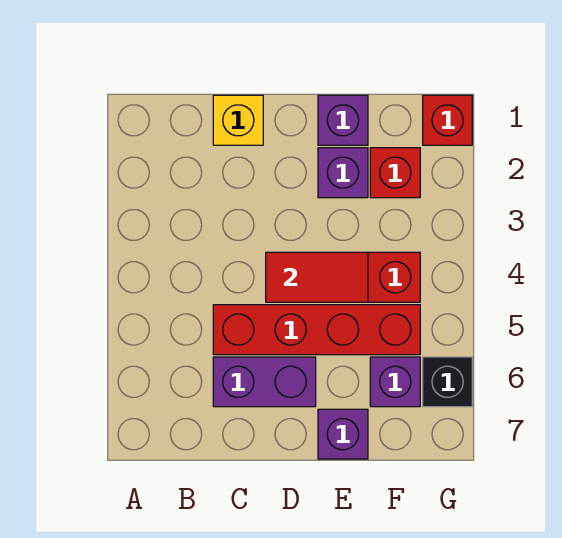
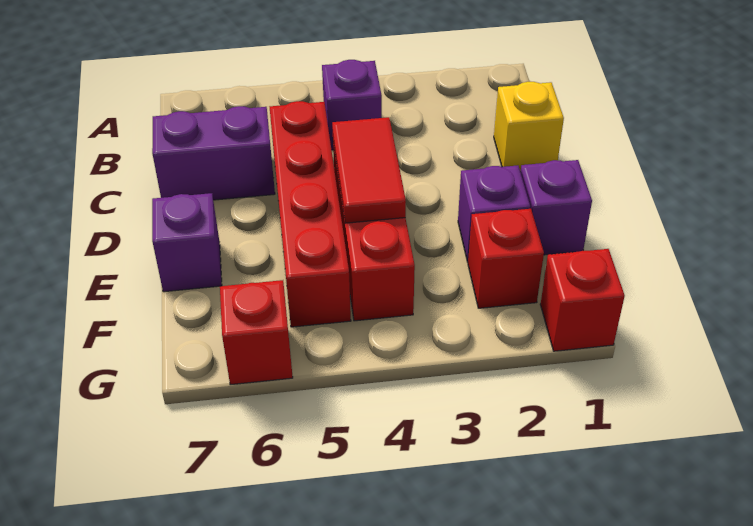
purple brick C6:D6 level 1 -> purple brick C6:C7 level 1
purple brick F6 level 1 -> purple brick B4 level 1
black brick G6 level 1 -> red brick G6 level 1

